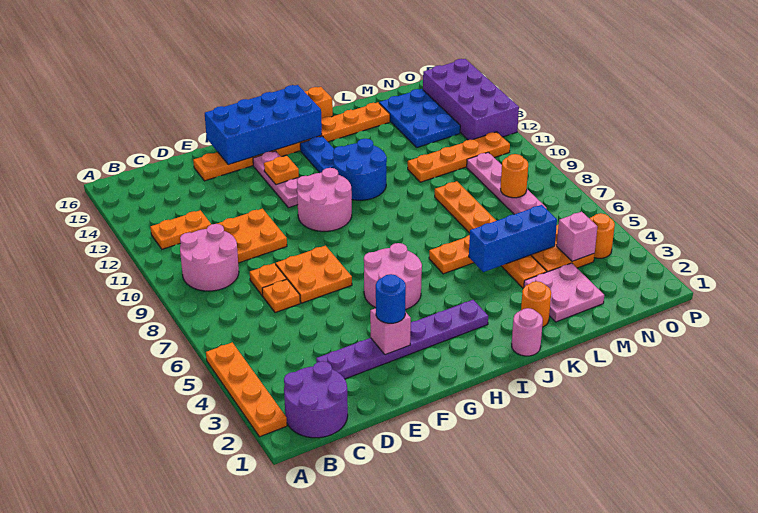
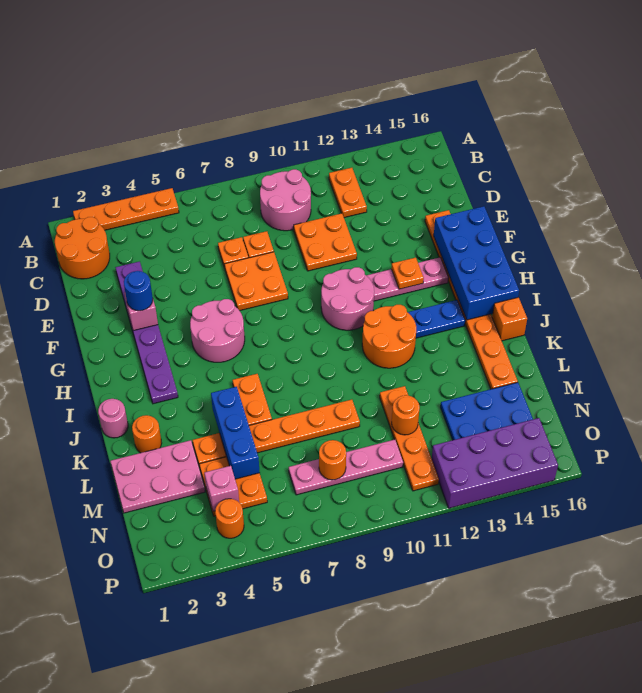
purple round brick B1:C2 level 1 -> orange round brick B1:C2 level 1
blue round brick I11:J12 level 1 -> orange round brick I11:J12 level 1
pink plate L2:M3 level 1 -> pink plate L1:M3 level 1
none -> orange round brick M11 level 2

